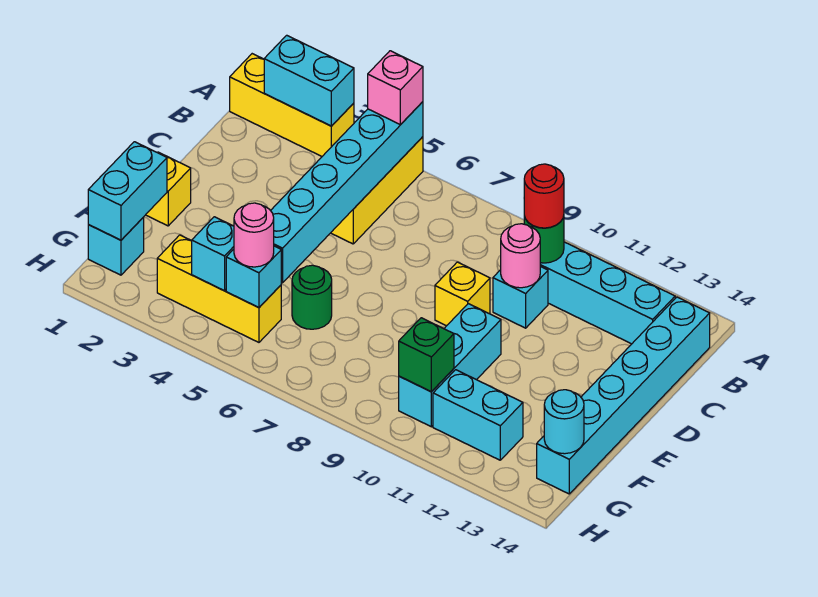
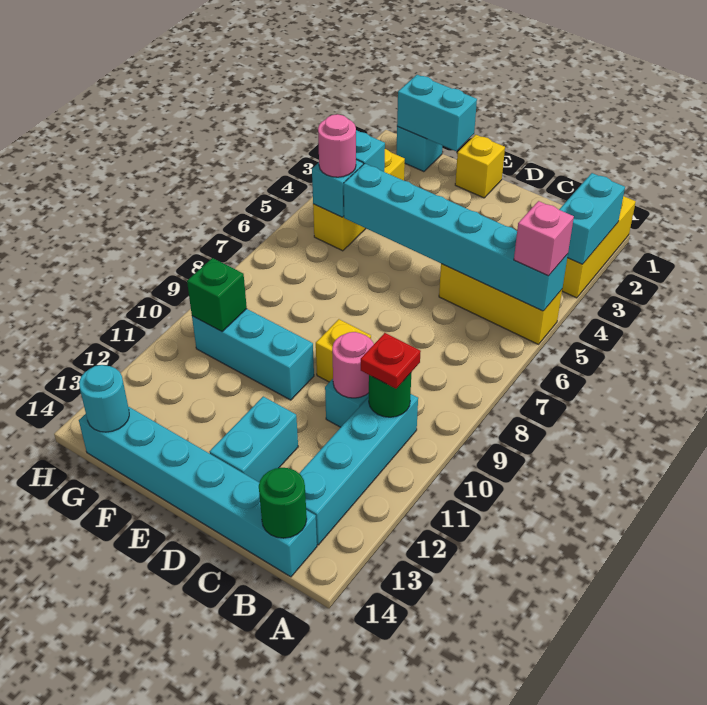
red round brick B10 level 3 -> red plate B10 level 3
green round brick F6 level 1 -> green round brick B14 level 2
cyan brick G11:G12 level 1 -> cyan brick D12:D13 level 1

